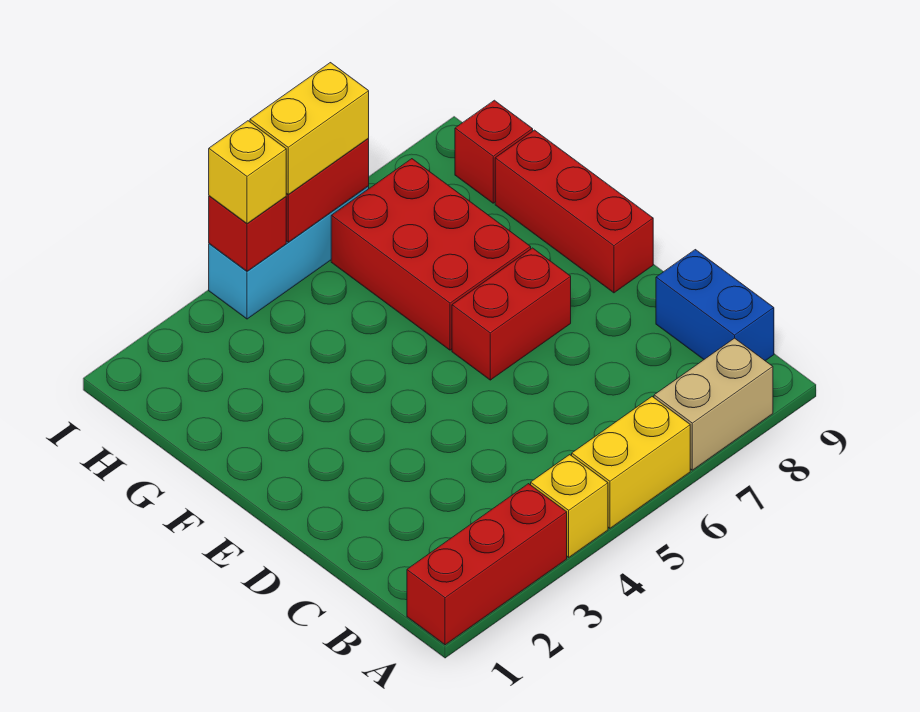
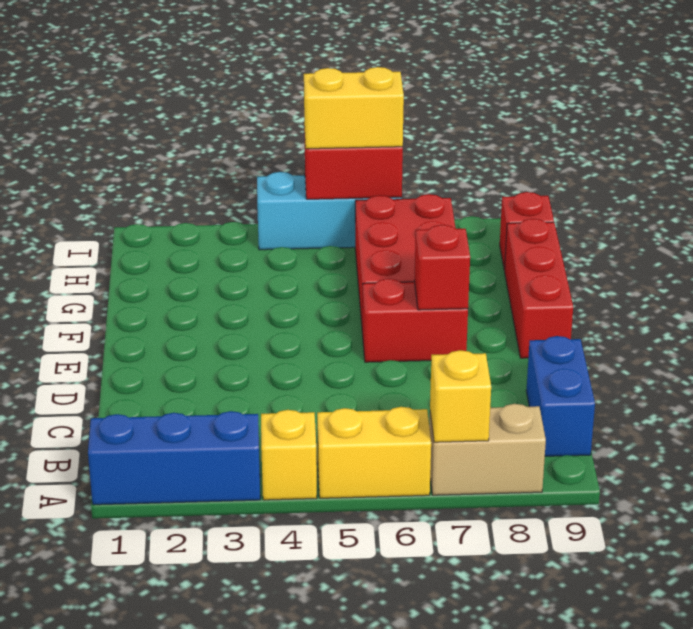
red brick A1:A3 level 1 -> blue brick A1:A3 level 1
red brick I4 level 2 -> red brick E7 level 2
yellow brick I4 level 3 -> yellow brick A7 level 2

